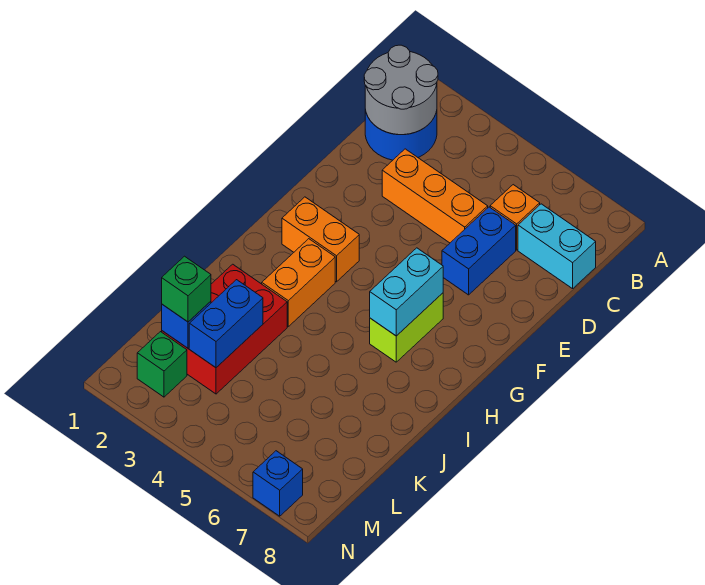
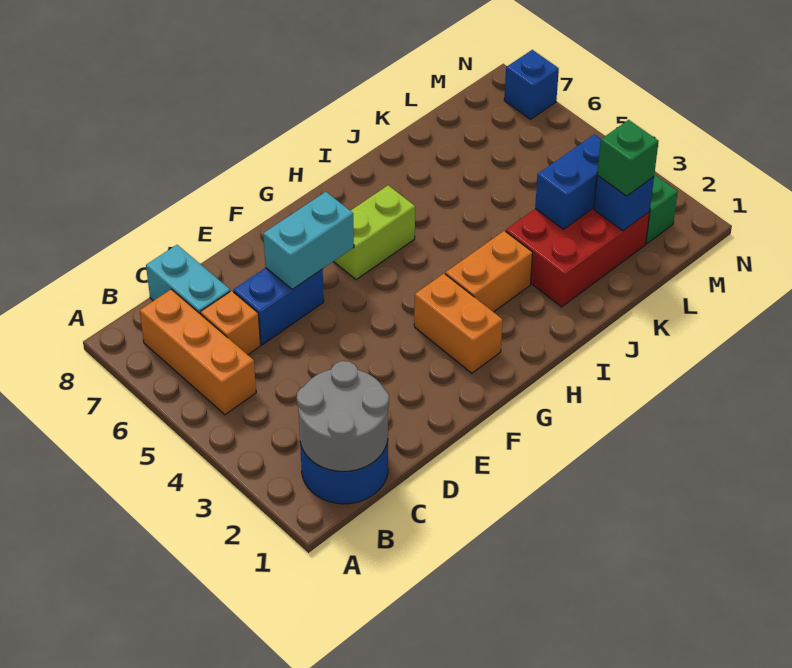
orange brick D3:D5 level 1 -> orange brick B5:B7 level 1
cyan brick G6:H6 level 2 -> cyan brick E6:F6 level 2

